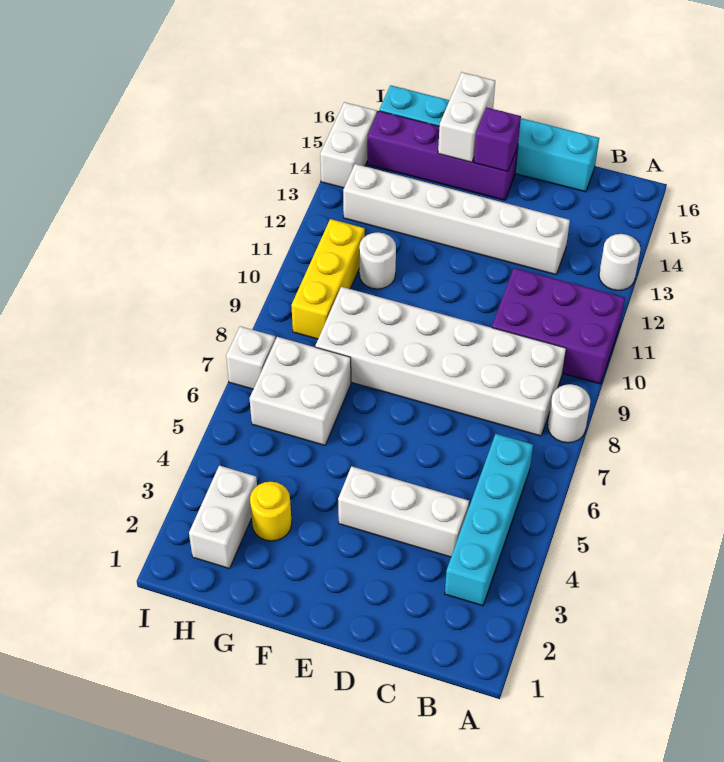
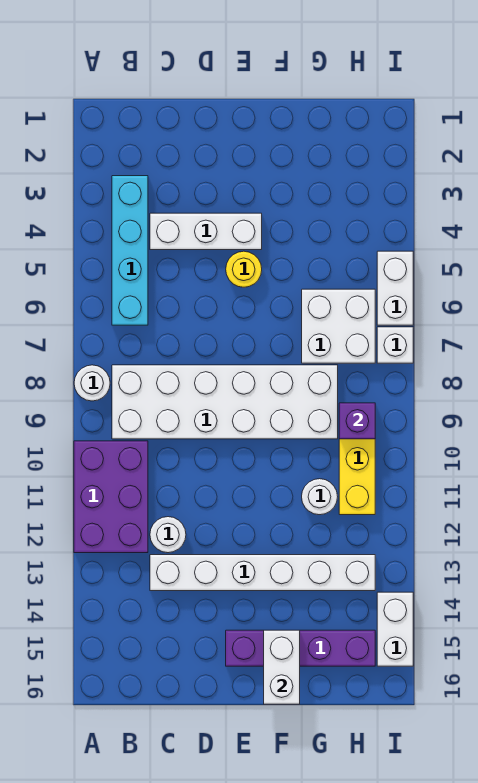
purple brick A10:C11 level 1 -> purple brick A10:B12 level 1
white round brick A13 level 1 -> white round brick C12 level 1
cyan brick C16:H16 level 1 -> none
purple brick E15 level 2 -> purple brick H9 level 2
yellow round brick G3 level 1 -> yellow round brick E5 level 1
white brick H2:H3 level 1 -> white brick I5:I6 level 1

